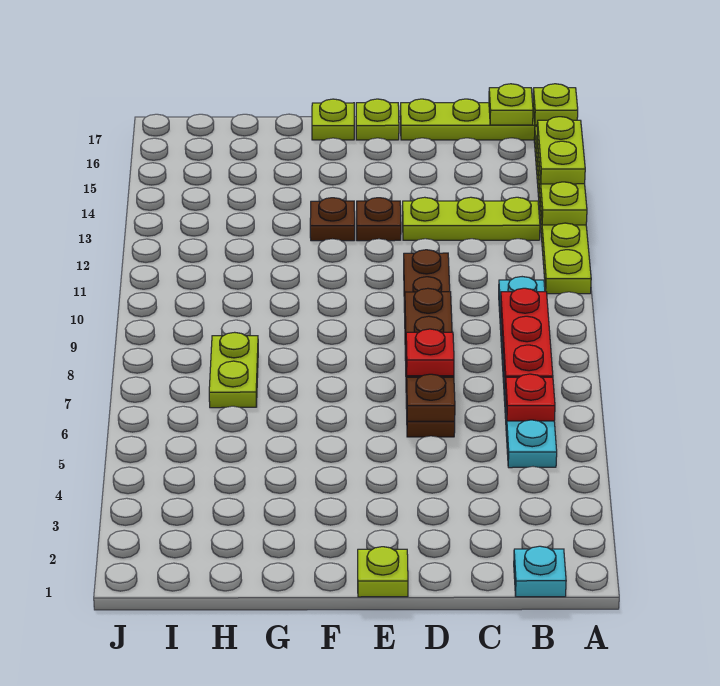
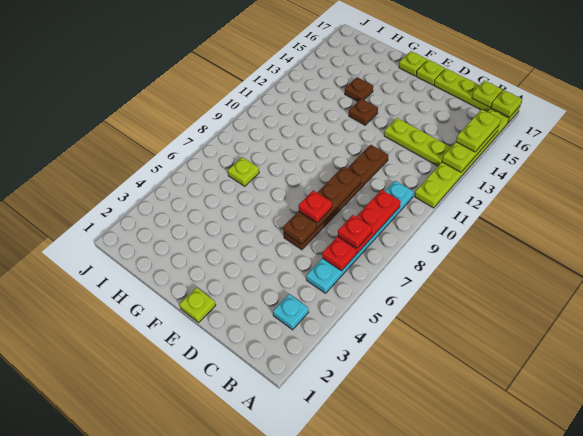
cyan plate B1 level 1 -> cyan plate B3 level 1
none -> red plate B7 level 3
brown plate E13 level 1 -> brown plate G14 level 1
lime plate H7:H8 level 1 -> lime plate H7 level 1

